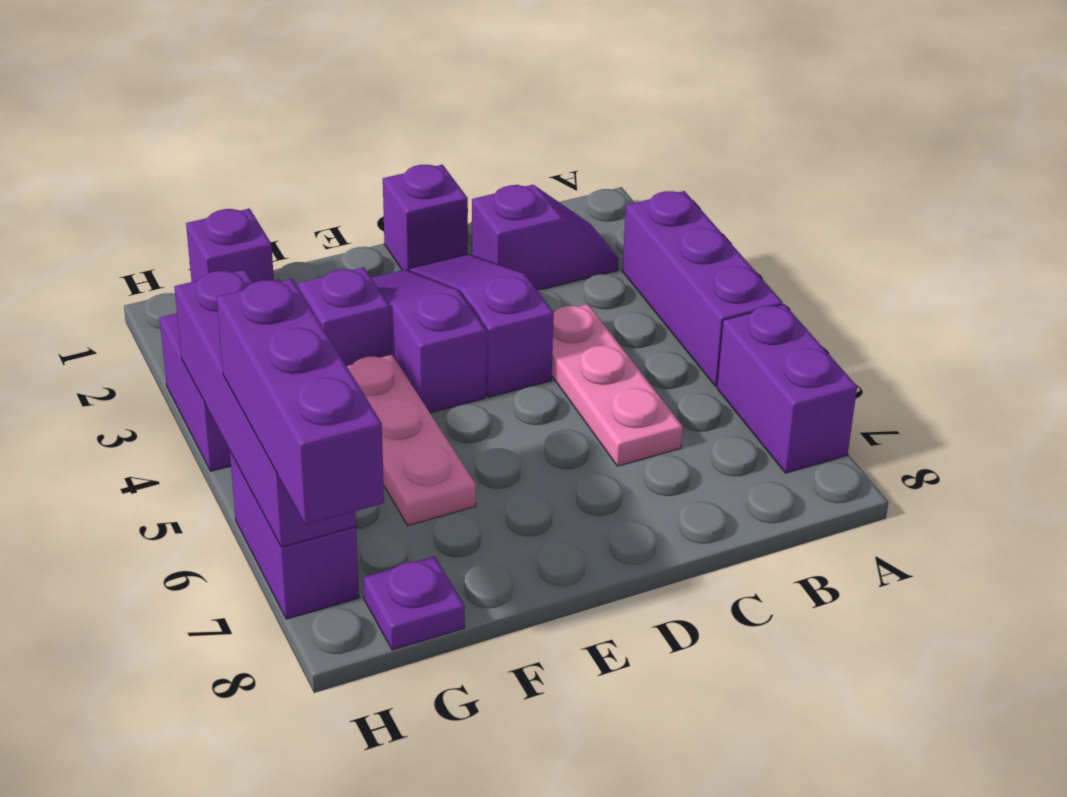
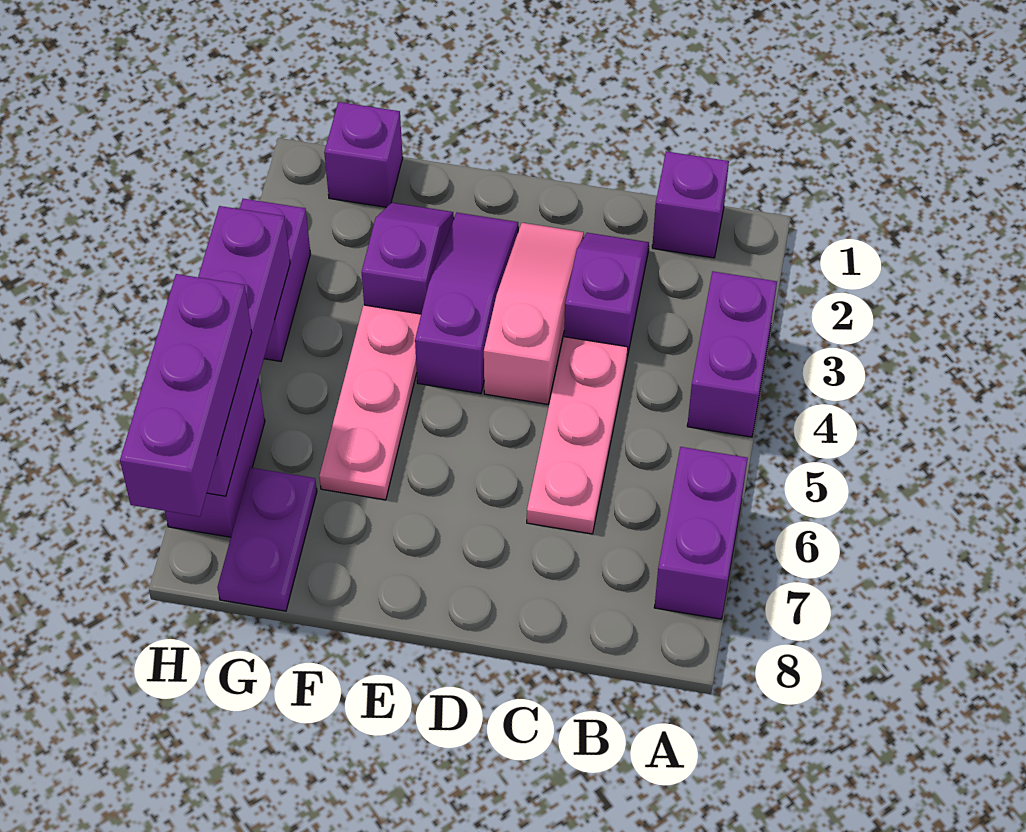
purple brick A3:A5 level 1 -> purple brick A3:A4 level 1
purple slope B2:C2 level 1 top C -> purple slope C2:C3 level 1 top 3
purple brick D1 level 1 -> purple brick B1 level 1
purple slope D2:D4 level 1 top 4 -> pink slope D2:D4 level 1 top 4
purple plate G8 level 1 -> purple plate G7:G8 level 1

